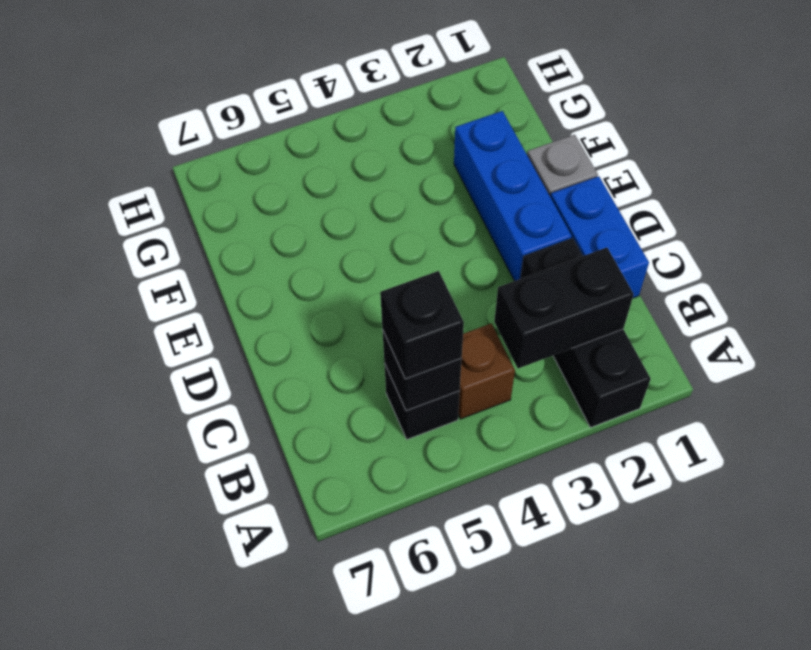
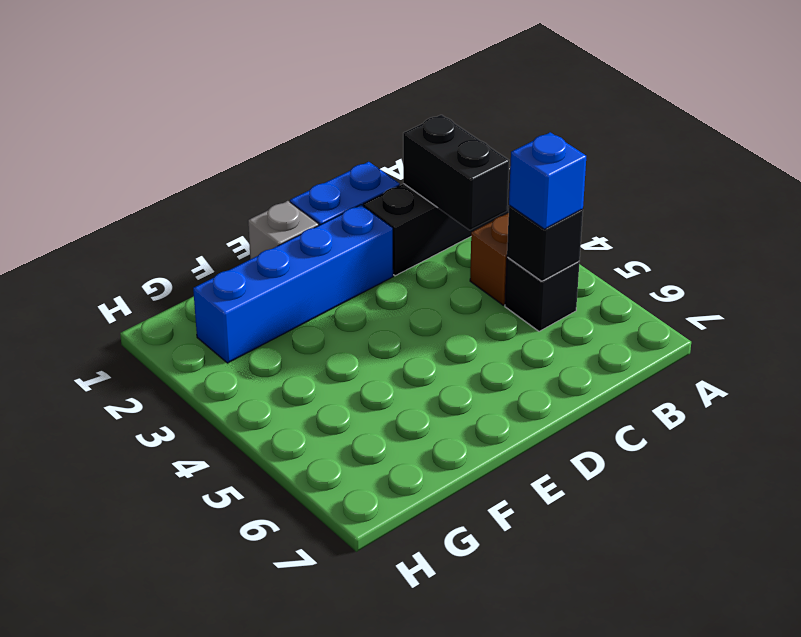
black brick B5 level 3 -> blue brick B5 level 3
blue brick D2:F2 level 1 -> blue brick D2:G2 level 1

